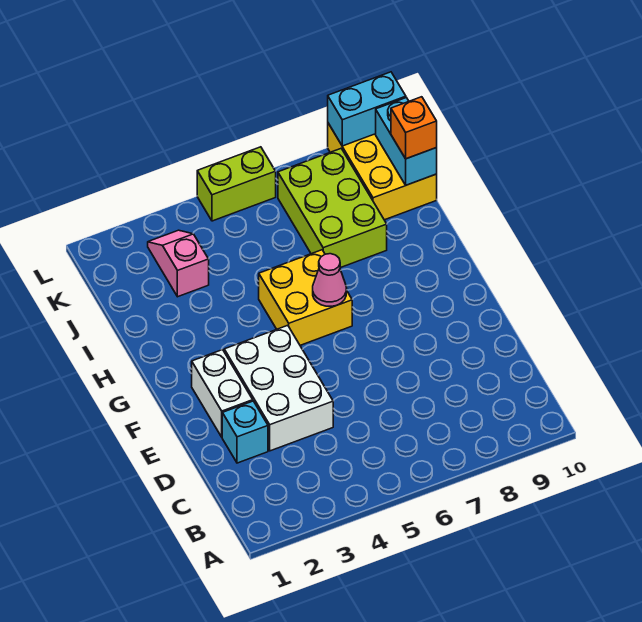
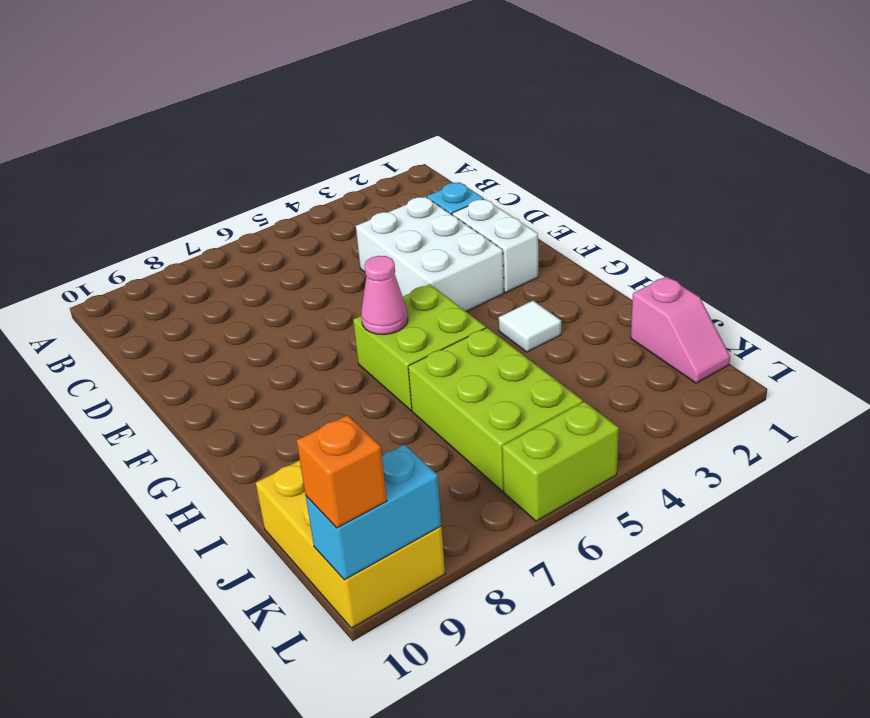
yellow brick G5:H6 level 1 -> lime brick G5:H6 level 1
none -> white tile H3 level 1
lime brick I7:K8 level 1 -> lime brick I5:K6 level 1
pink slope J3:K3 level 1 top J -> pink slope J1:K1 level 1 top J
cyan brick J10:K10 level 2 -> none
orange brick J10 level 3 -> orange brick L10 level 3

